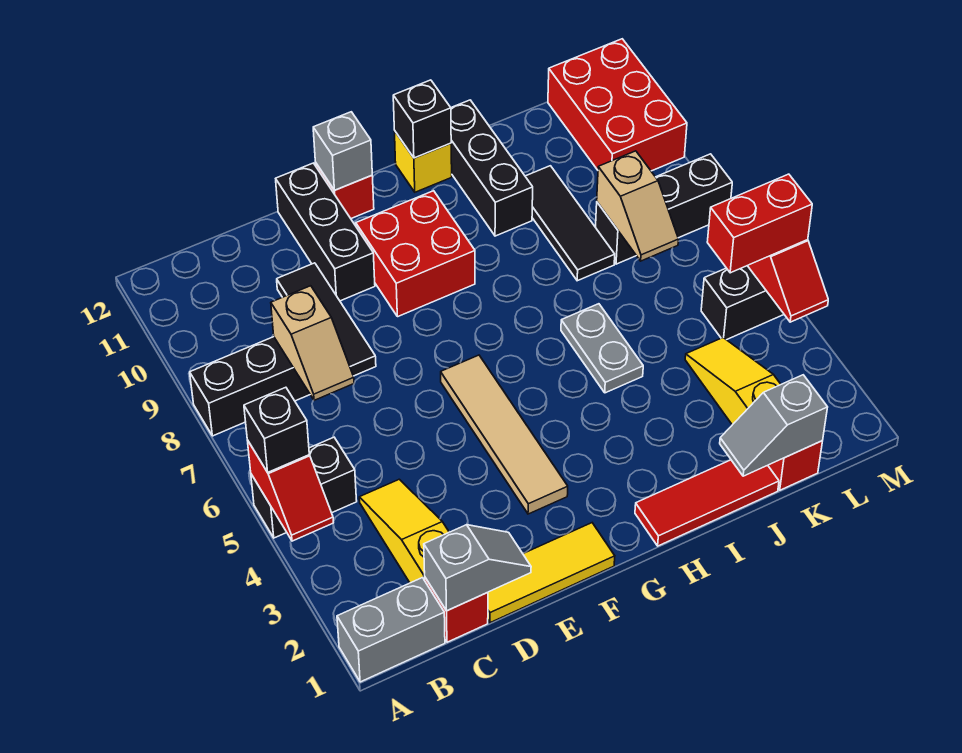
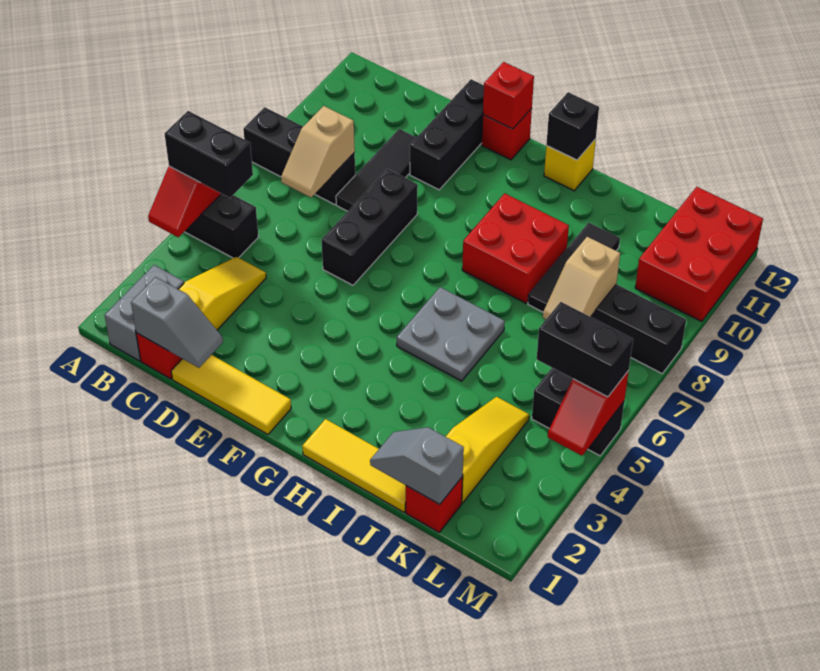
grey brick A1:B1 level 1 -> grey brick B1:B2 level 1
black brick A5 level 3 -> black brick A5:B5 level 3
tan tile F3:F6 level 1 -> none
red brick F9:G10 level 1 -> red brick H8:I9 level 1
grey brick F12 level 2 -> red brick F12 level 2
red tile H1:J1 level 1 -> yellow tile H1:J1 level 1
grey plate I5:I6 level 1 -> grey plate H5:I6 level 1
black brick I10:I12 level 1 -> black brick E6:E8 level 1
red brick L5:M5 level 3 -> black brick L5:M5 level 3

